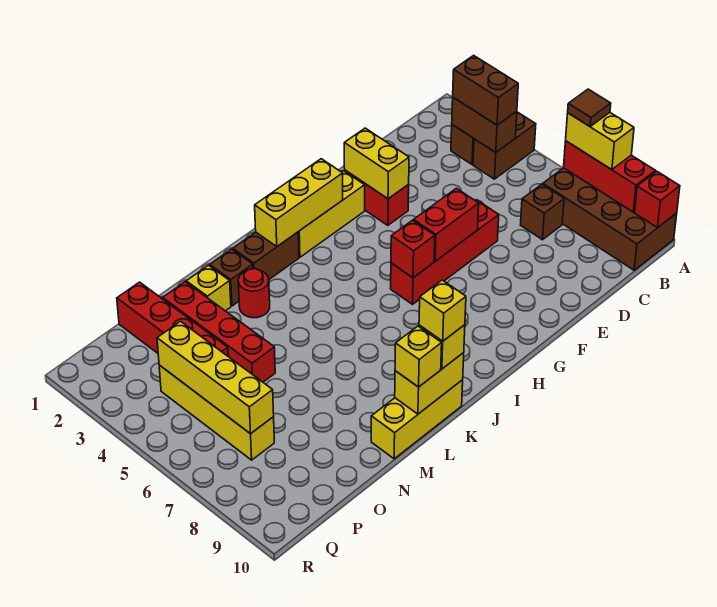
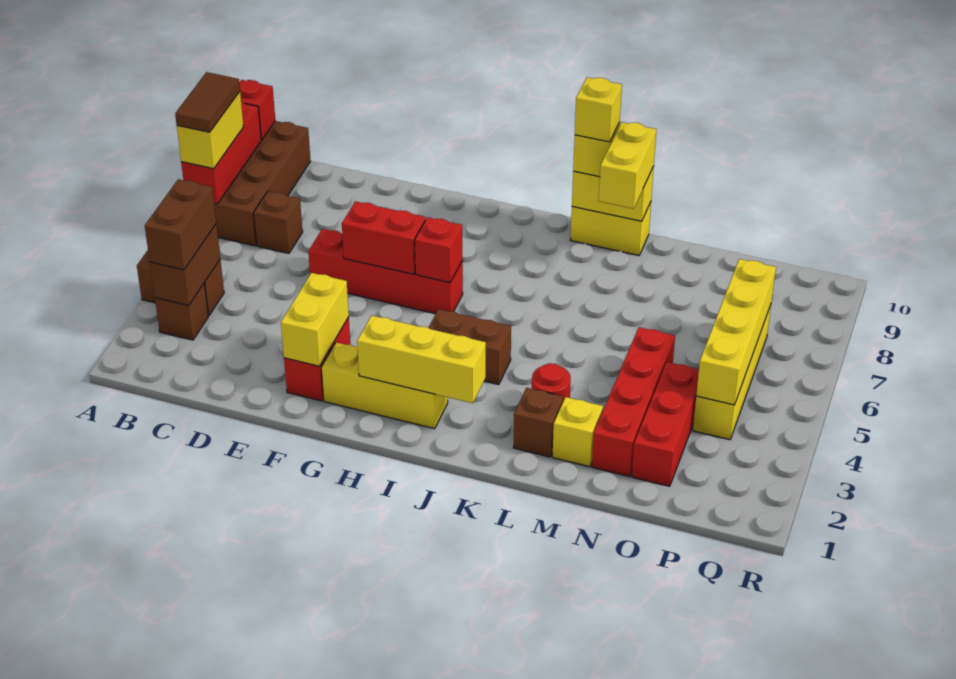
brown tile A7 level 4 -> brown tile A7:A8 level 4
brown brick J2:K2 level 1 -> brown brick I4:J4 level 1
yellow brick K10:M10 level 1 -> yellow brick K10:L10 level 1
yellow brick L10 level 3 -> yellow brick L9:L10 level 3
red brick O1:O4 level 1 -> red brick O2:O4 level 1

